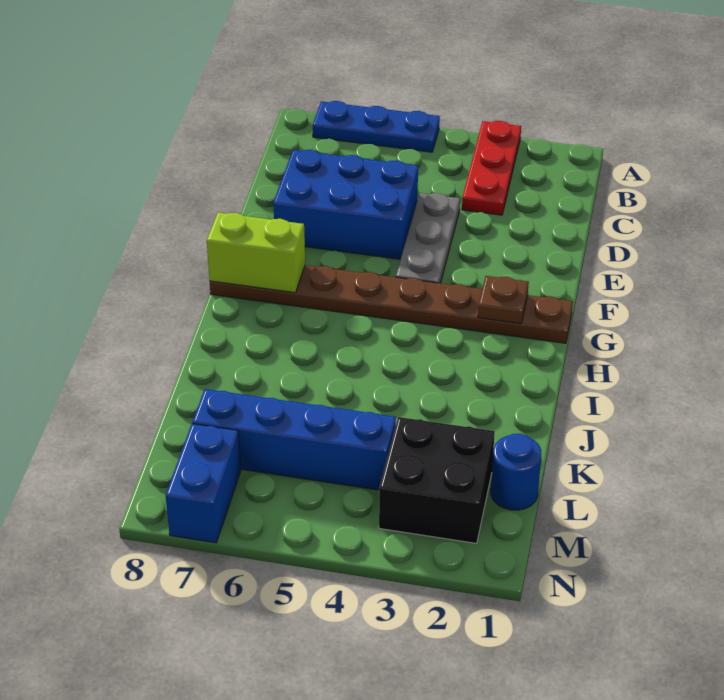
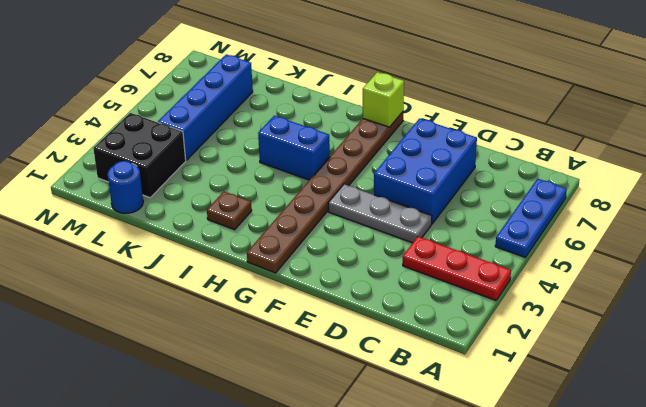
brown plate G2 level 2 -> brown plate I2 level 1
lime brick G7:G8 level 2 -> lime brick G8 level 2
blue brick M7:N7 level 1 -> blue brick H5:I5 level 1

